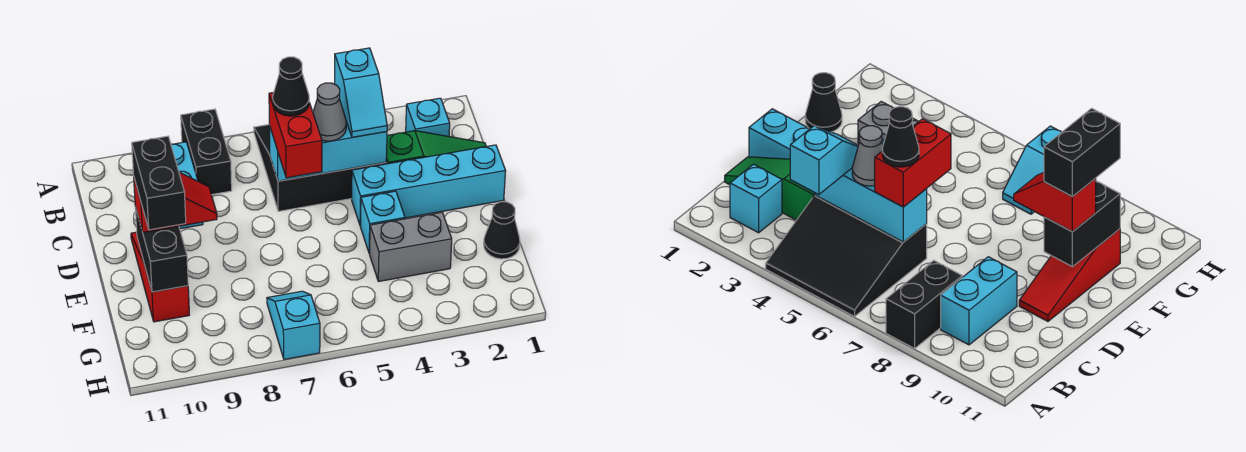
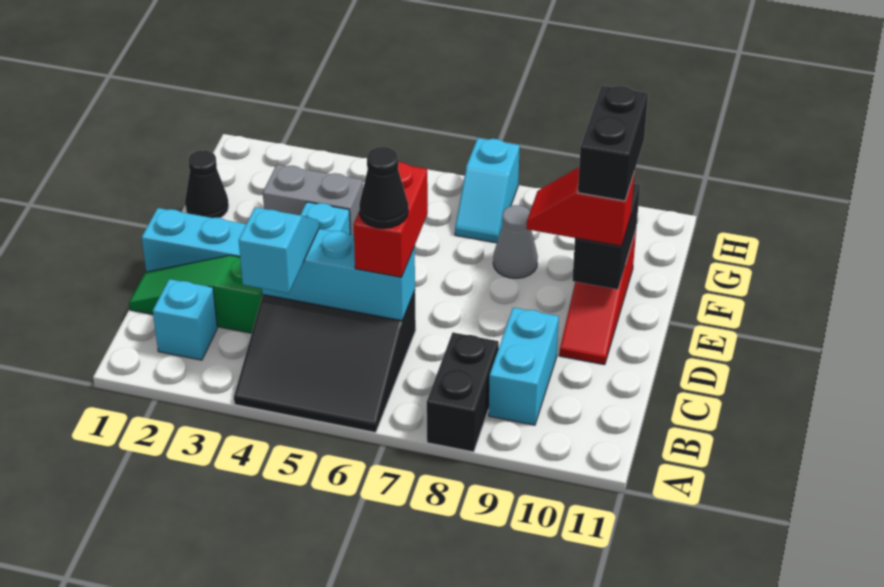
grey cone C5 level 3 -> grey cone F8 level 1

